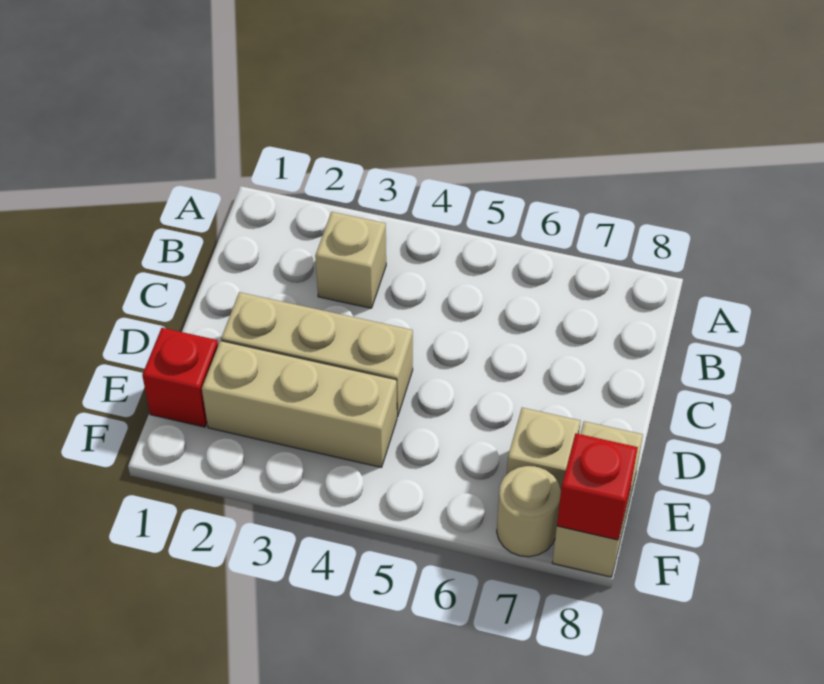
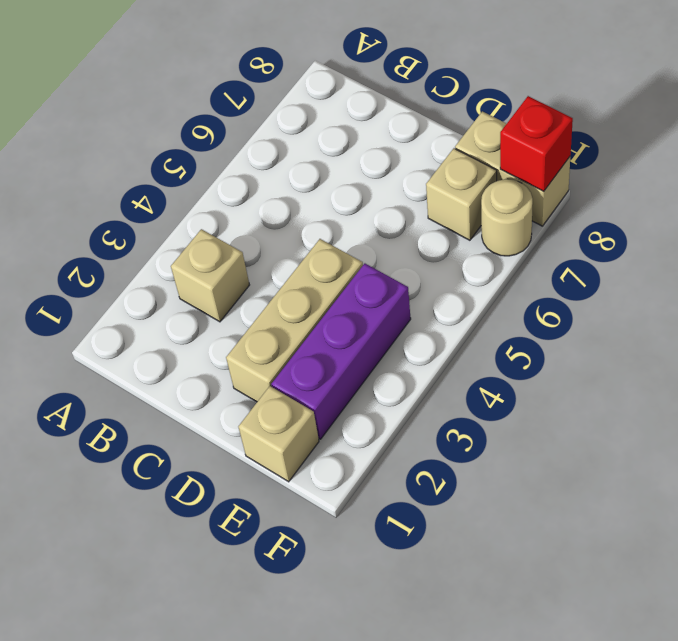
red brick E1 level 1 -> tan brick E1 level 1
tan brick E2:E4 level 1 -> purple brick E2:E4 level 1

